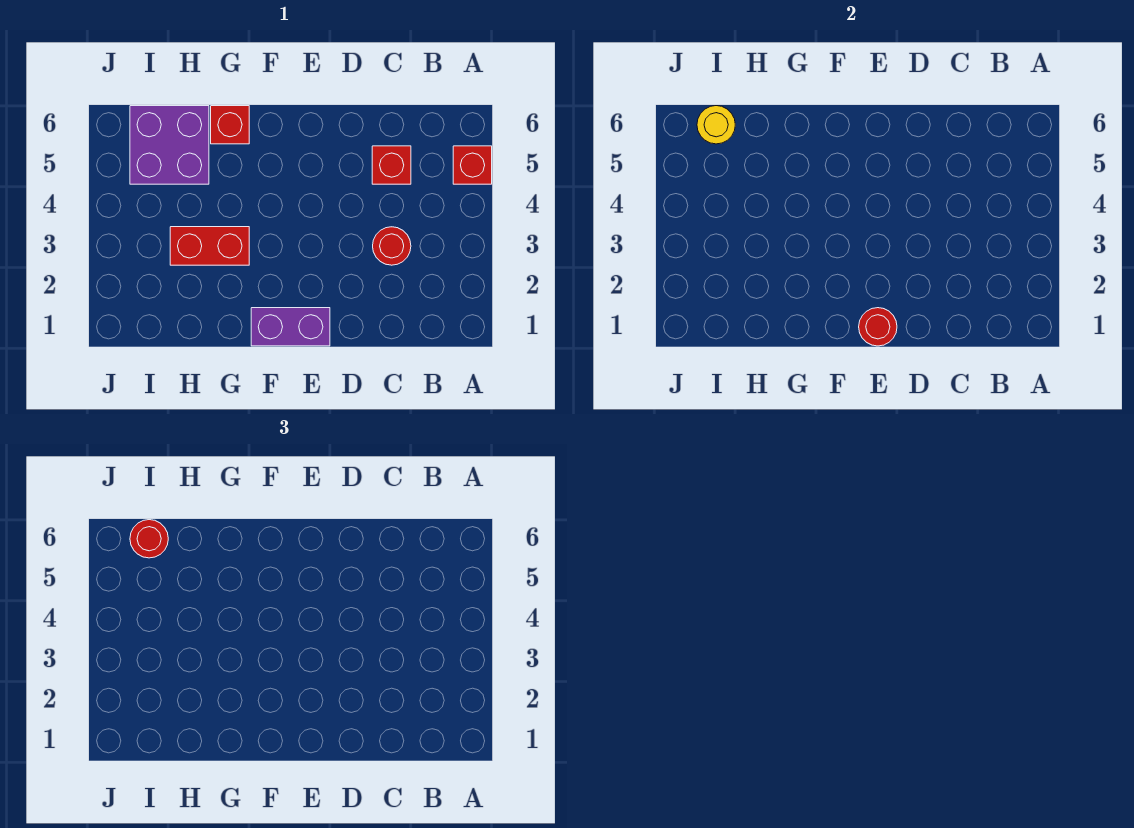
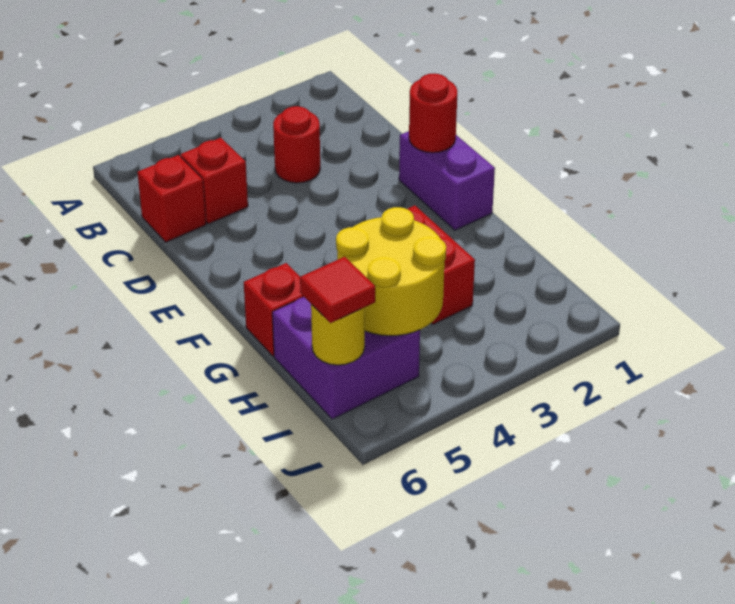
red brick A5 level 1 -> red brick C6 level 1
none -> yellow round brick H4:I5 level 2
red round brick I6 level 3 -> red tile I6 level 3

